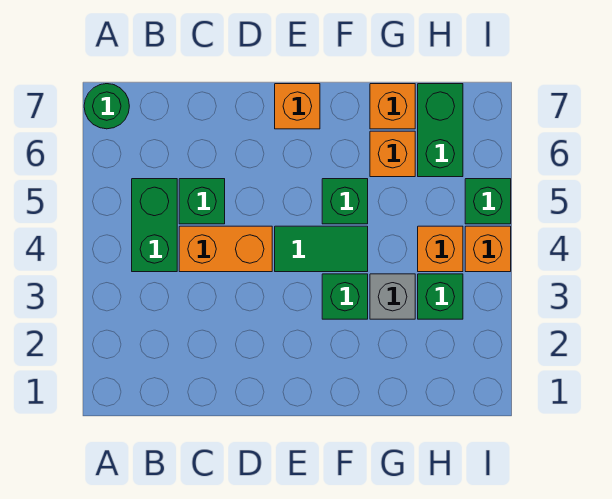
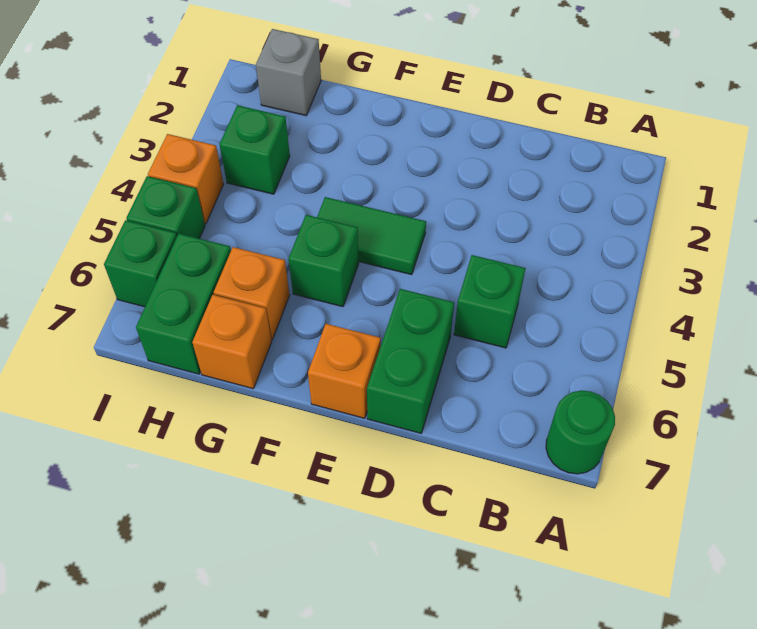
green brick B4:B5 level 1 -> green brick D6:D7 level 1
orange brick C4:D4 level 1 -> none
green brick F3 level 1 -> green brick I6 level 1
grey brick G3 level 1 -> grey brick H1 level 1
orange brick H4 level 1 -> none

